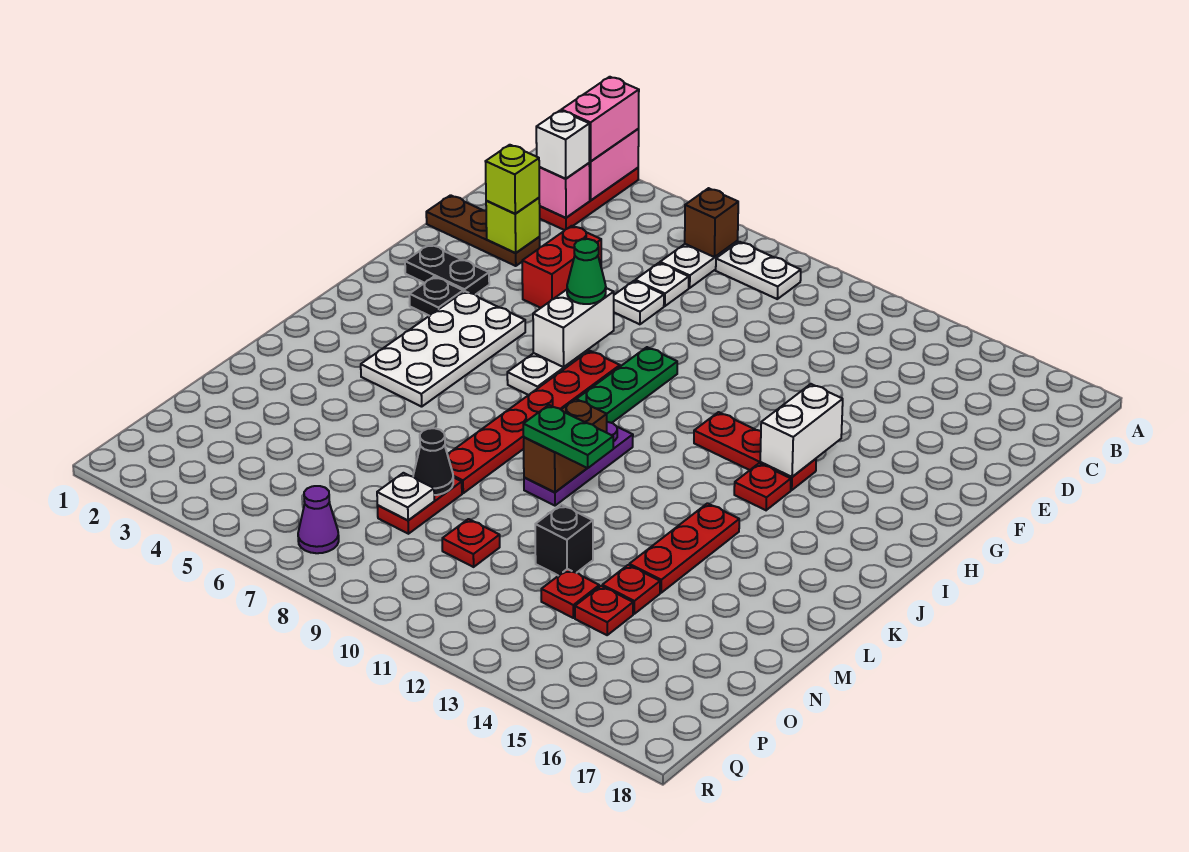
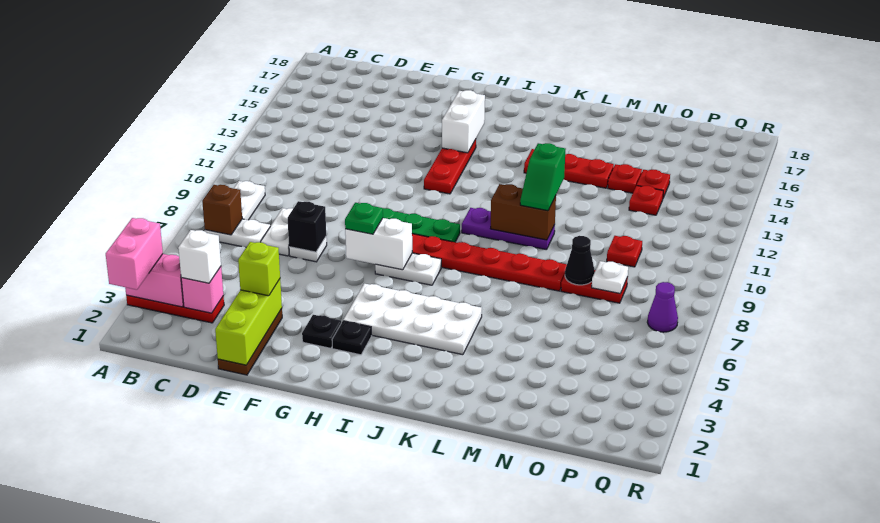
pink brick A3:B3 level 3 -> pink brick A2:A3 level 3
white plate D7 level 1 -> white plate D7:D8 level 1
lime brick E3 level 2 -> lime brick E1:E3 level 2
red brick E5:F5 level 1 -> none
black plate G2:G3 level 1 -> black plate G3 level 1
green cone G7 level 3 -> green plate G7 level 3
white brick G14:H14 level 2 -> white brick H14:H15 level 2
red plate I14 level 1 -> none
green plate L10:L11 level 3 -> green slope L10:L11 level 3 top 11
black brick N12 level 1 -> black brick E7 level 2

